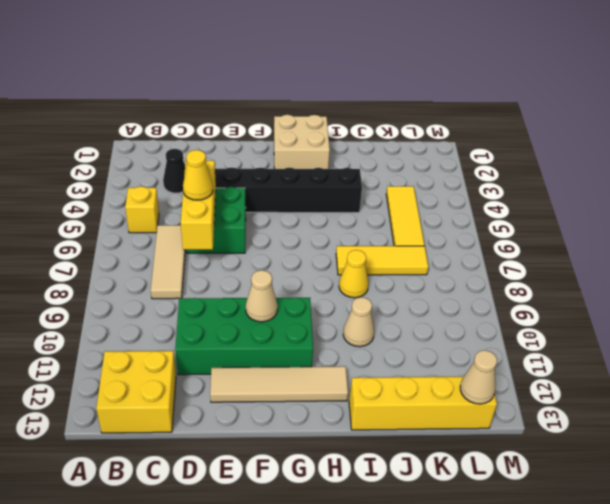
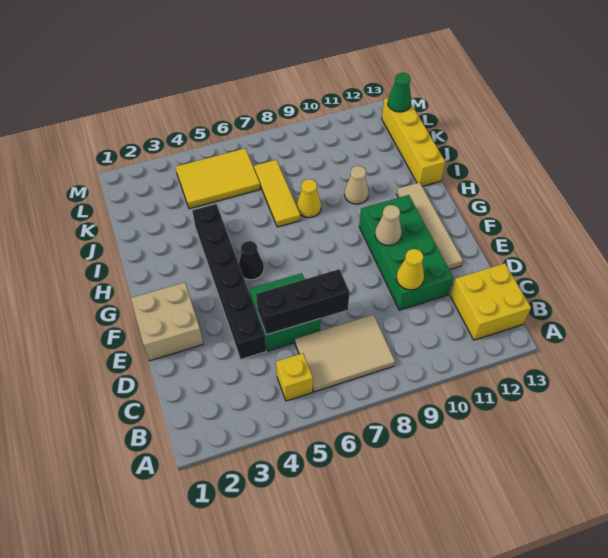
black cone C3 level 1 -> black cone G5 level 1
tan tile C6:C8 level 1 -> tan tile B6:C8 level 1
yellow brick D5:D7 level 2 -> black brick D5:D7 level 2
yellow cone D6 level 3 -> yellow cone D10 level 2
tan brick G1:H2 level 1 -> tan brick E1:F2 level 1
yellow tile K4:K6 level 1 -> yellow tile K4:L6 level 1
tan cone L13 level 2 -> green cone L13 level 2

